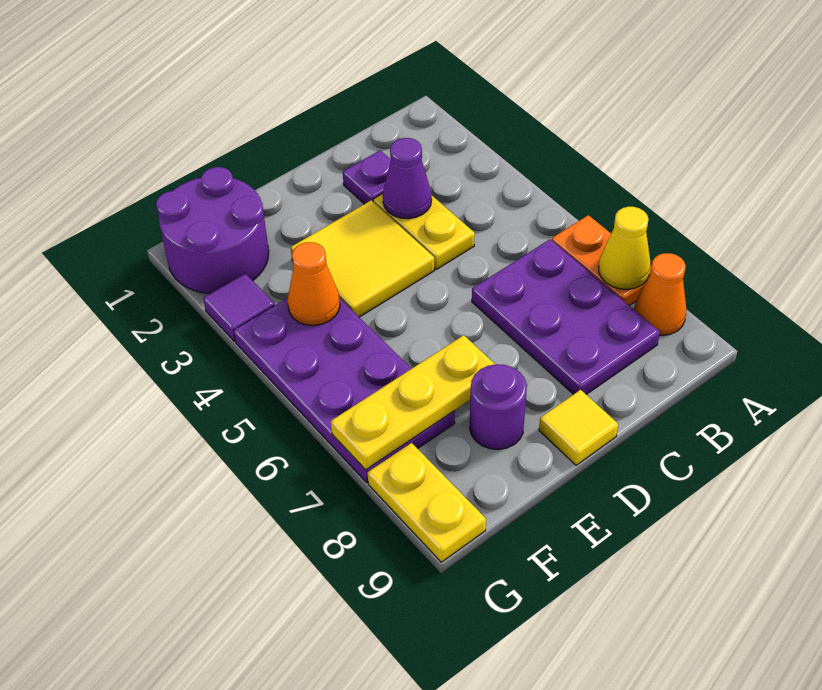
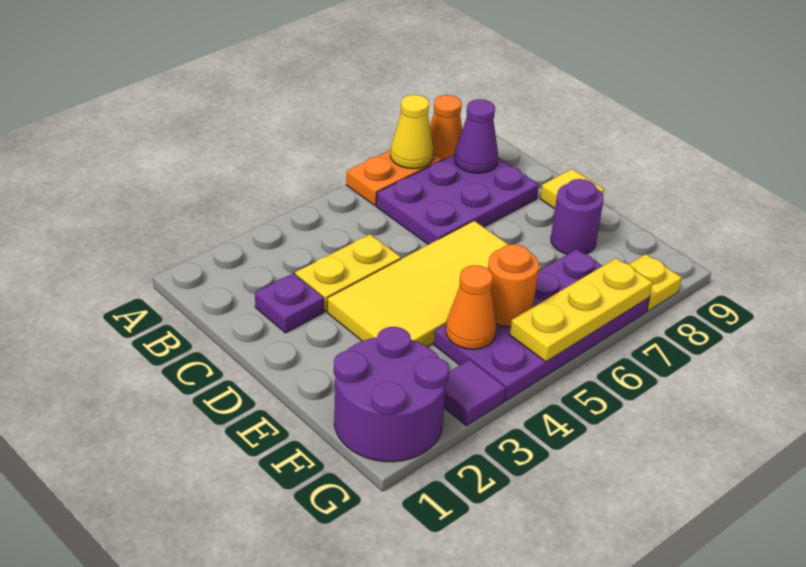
purple cone C3 level 2 -> purple cone B8 level 2
yellow tile D3:E4 level 1 -> yellow tile D3:E6 level 1
yellow plate E7:G7 level 2 -> yellow plate G5:G7 level 2
none -> orange round brick F5 level 2
yellow plate G8:G9 level 1 -> yellow plate G8 level 1

